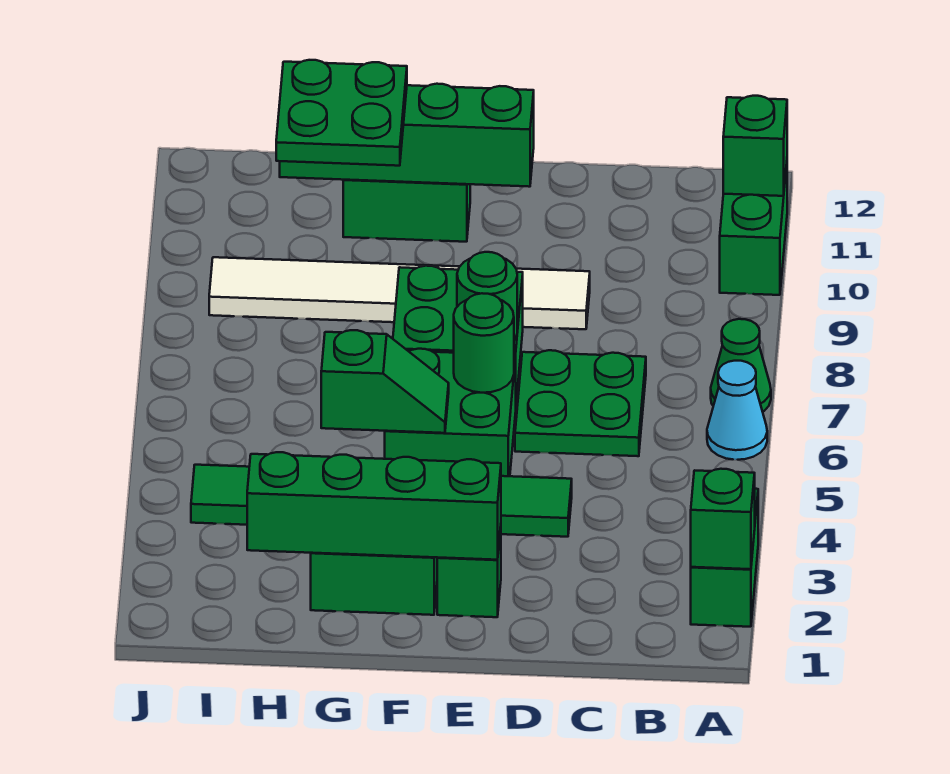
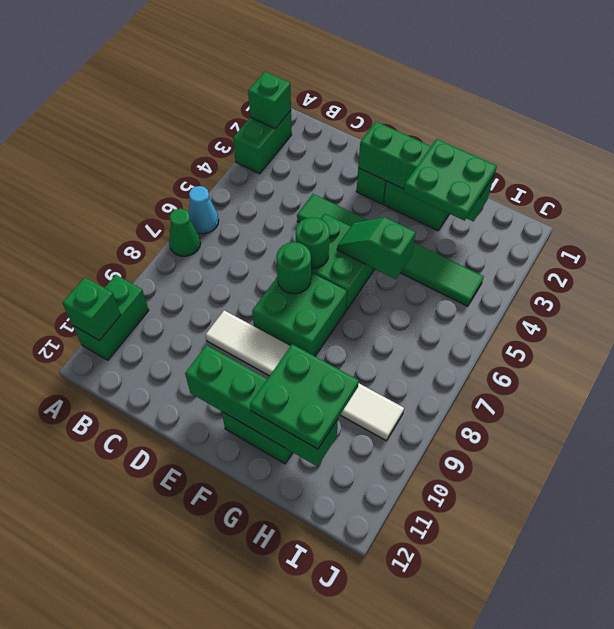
green plate C6:D7 level 1 -> green plate G2:H3 level 3

